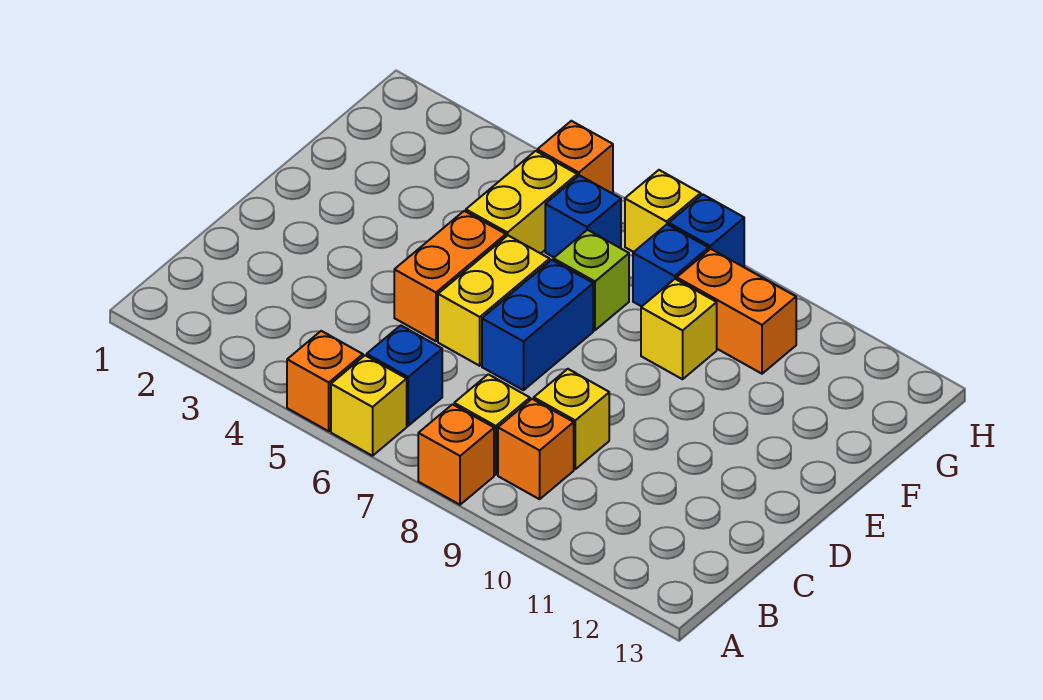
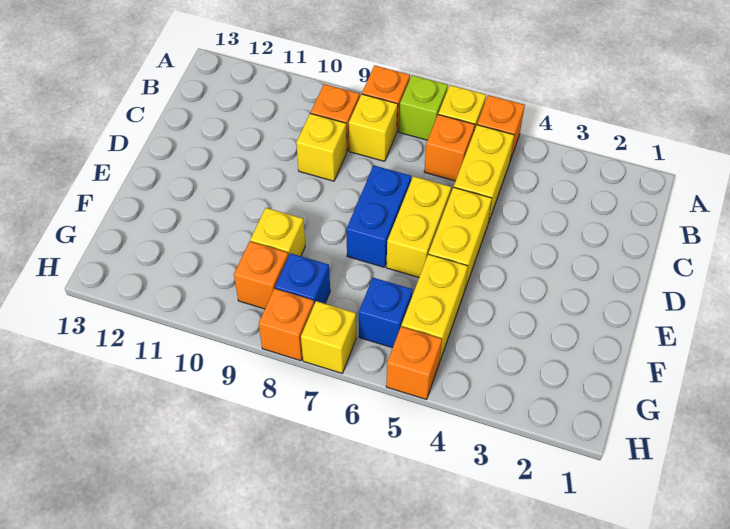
none -> yellow brick B5:C5 level 1
blue brick B6 level 1 -> orange brick B6 level 1
orange brick D5:E5 level 1 -> yellow brick D5:E5 level 1
lime brick F7 level 1 -> lime brick A7 level 1
orange brick G9:G10 level 1 -> orange brick G9 level 1
blue brick H8 level 1 -> orange brick H8 level 1

